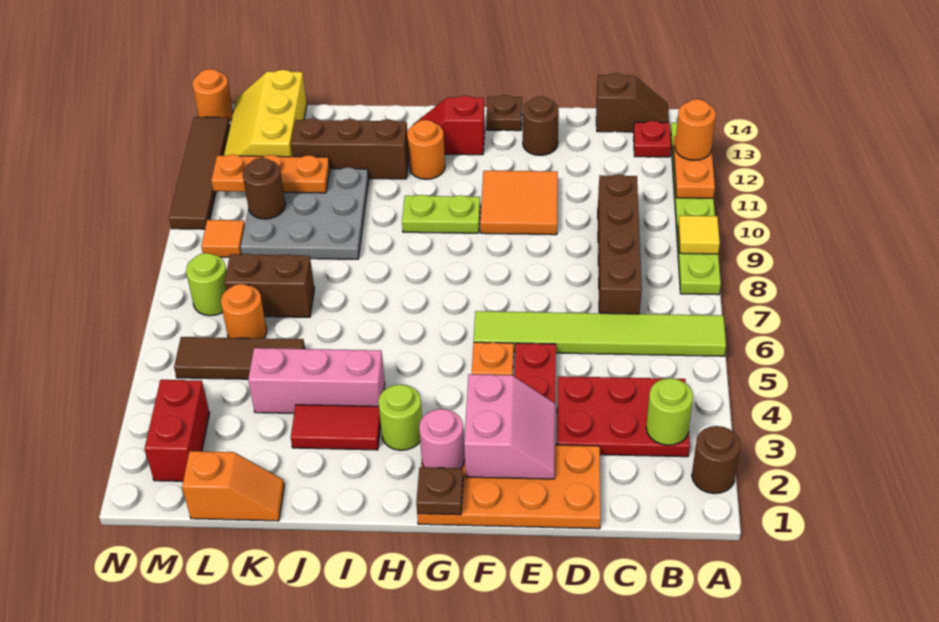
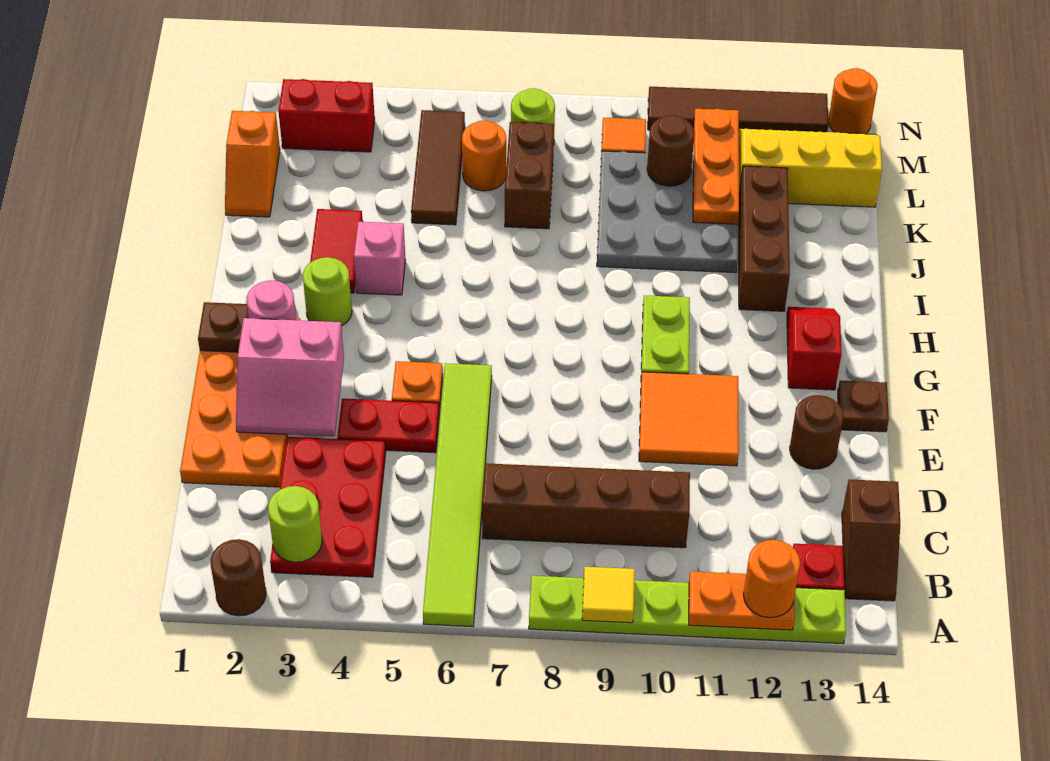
orange round brick H12 level 1 -> none
pink brick I4:K4 level 1 -> pink brick I4 level 1

